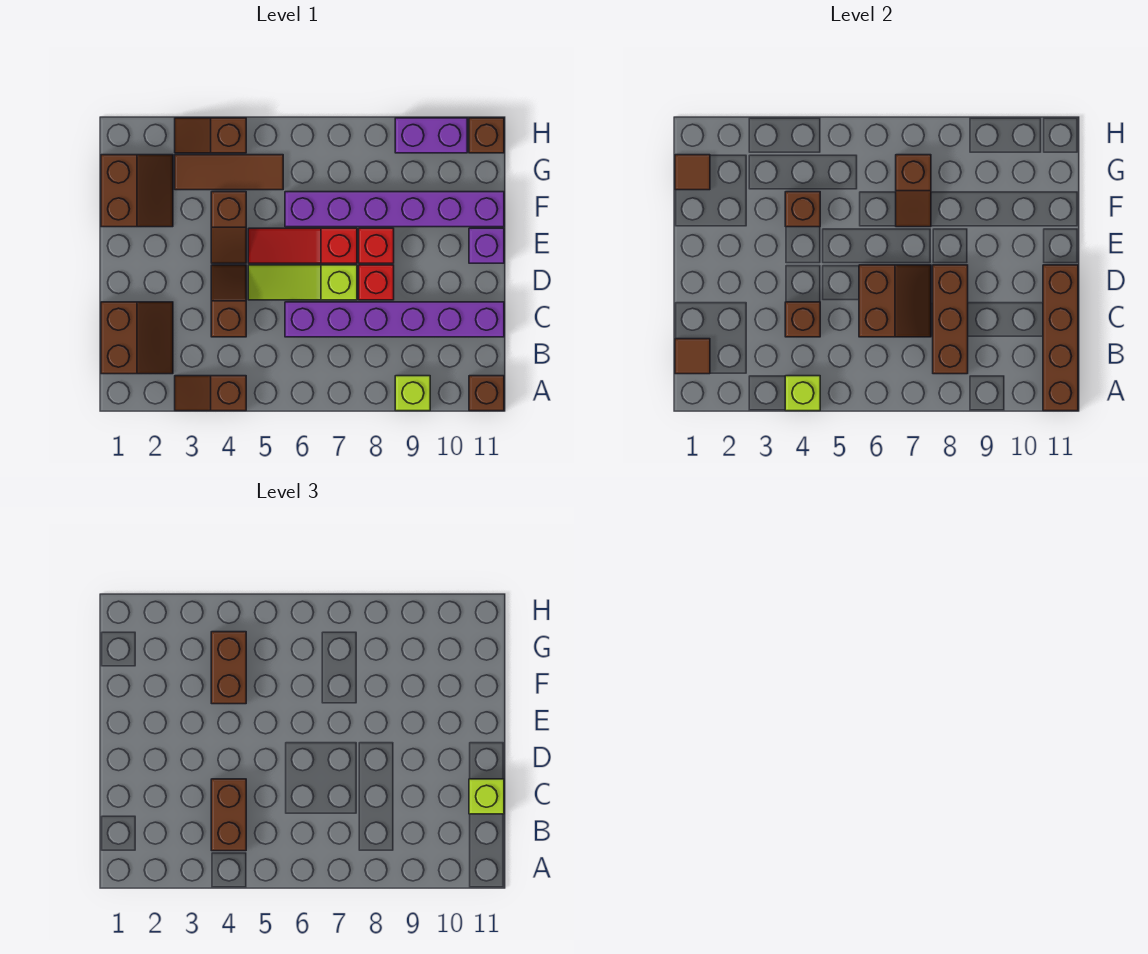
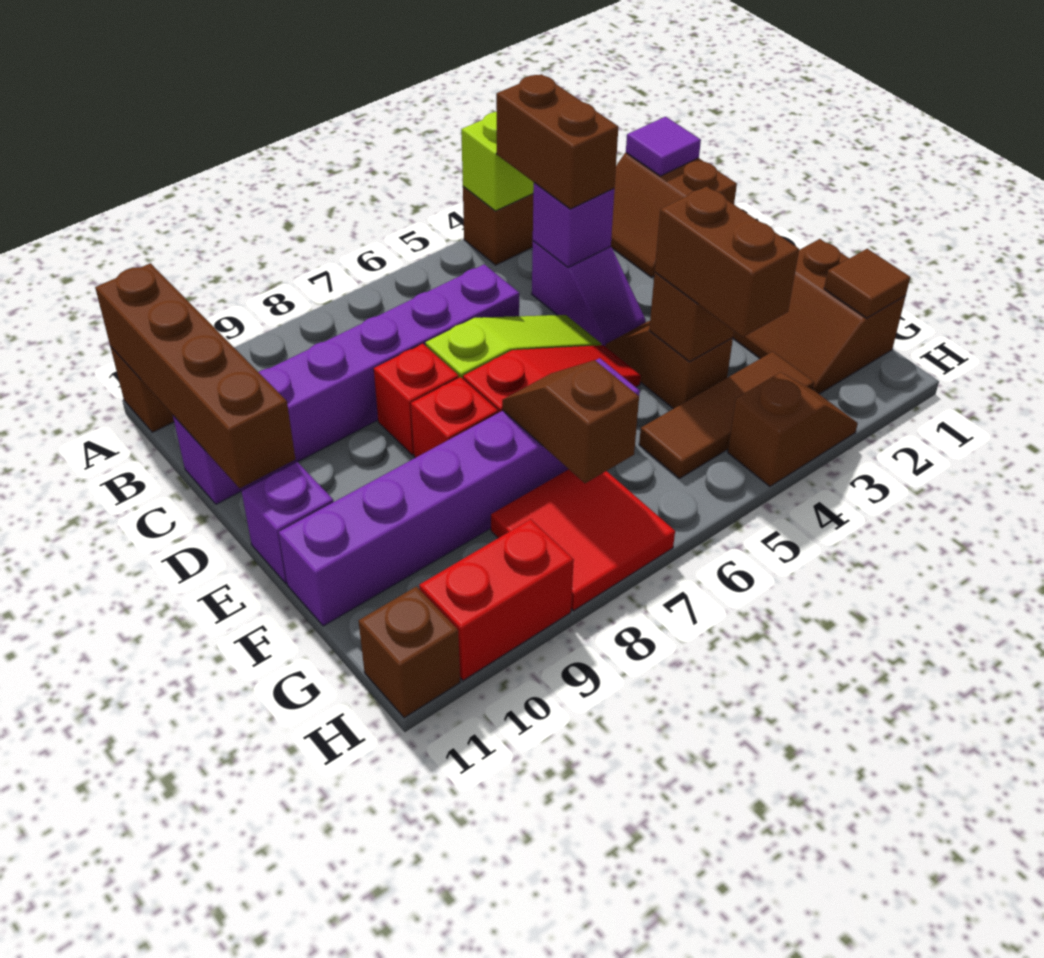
lime brick A9 level 1 -> none
brown tile B1 level 2 -> purple tile B1 level 2
brown brick B8:D8 level 2 -> none
brown slope C4:D4 level 1 top C -> purple slope C4:D4 level 1 top C
brown brick C4 level 2 -> purple brick C4 level 2
brown slope C6:D7 level 2 top 6 -> none
lime brick C11 level 3 -> none
none -> red tile G7:H8 level 1
purple brick H9:H10 level 1 -> red brick H9:H10 level 1

